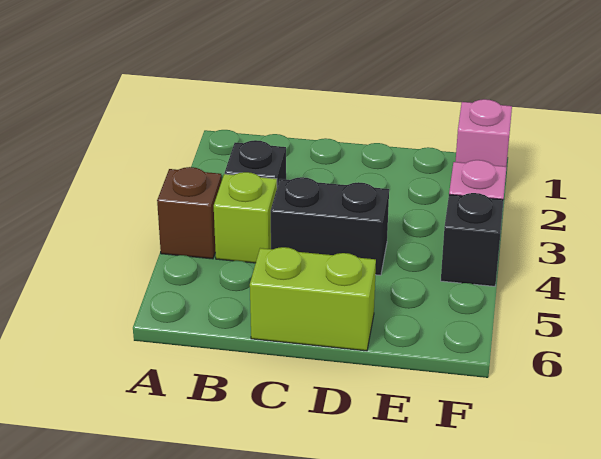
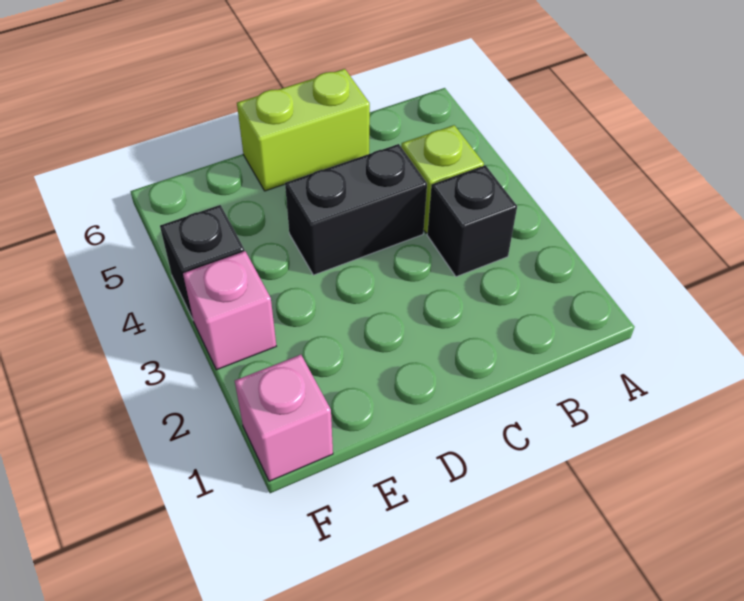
brown brick A4 level 1 -> none

